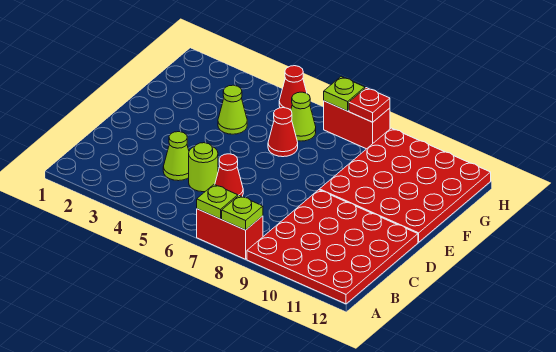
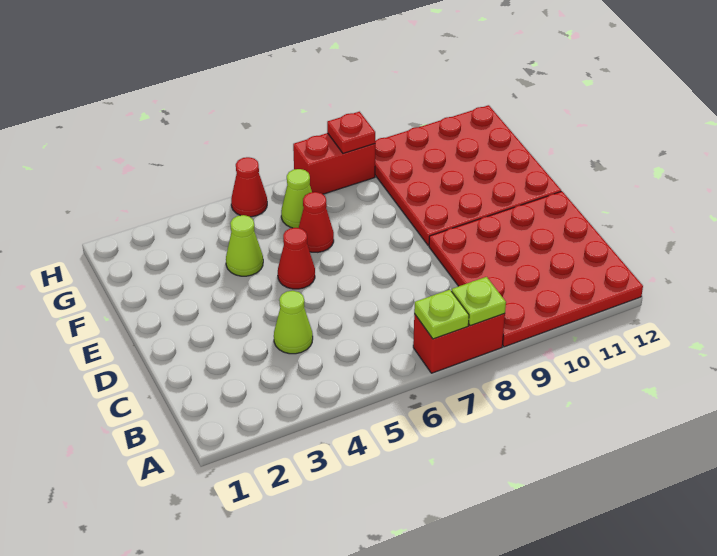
lime round brick C5 level 1 -> none
red cone C6 level 1 -> red cone E5 level 1
lime plate H7 level 2 -> none

